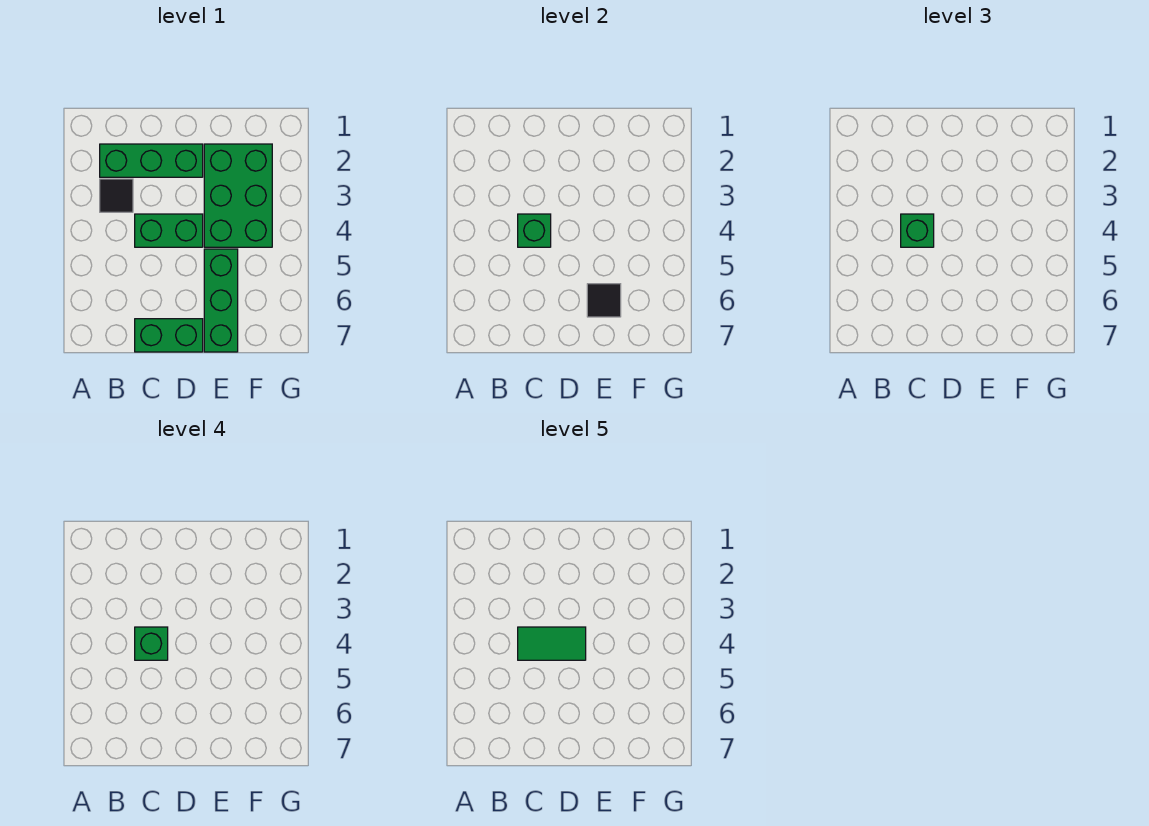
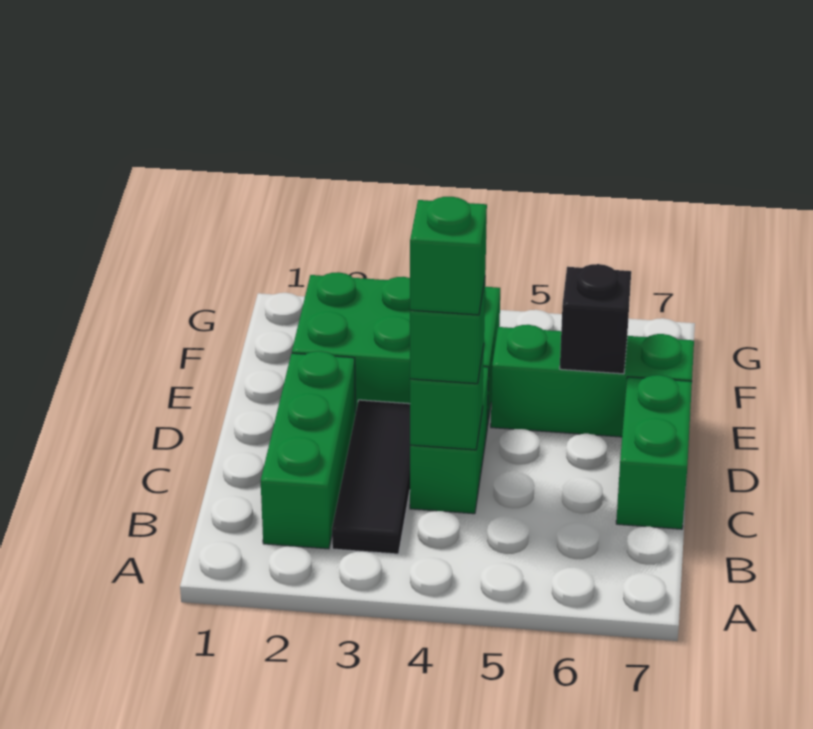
black tile B3 level 1 -> black tile B3:D3 level 1
green tile C4:D4 level 5 -> none
black tile E6 level 2 -> black brick E6 level 2

